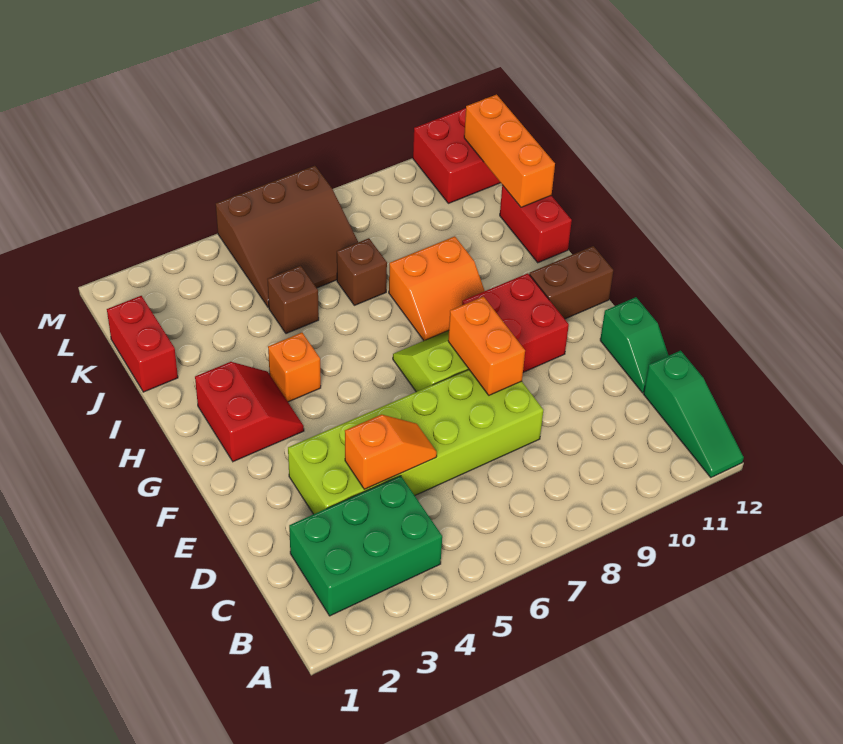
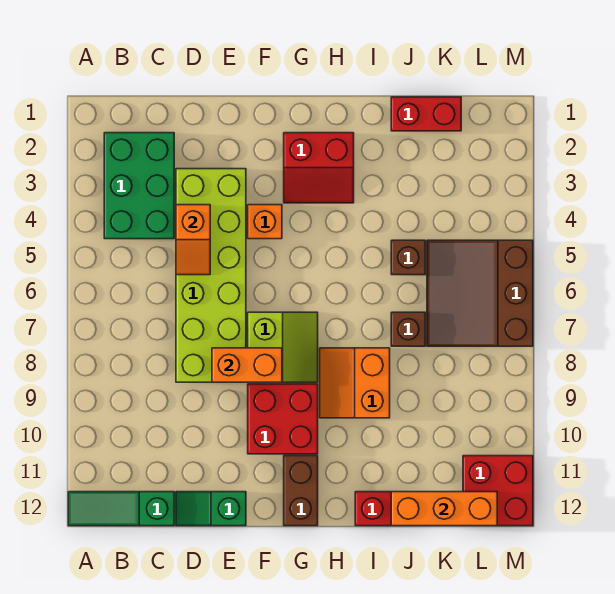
orange brick H4 level 1 -> orange brick F4 level 1

